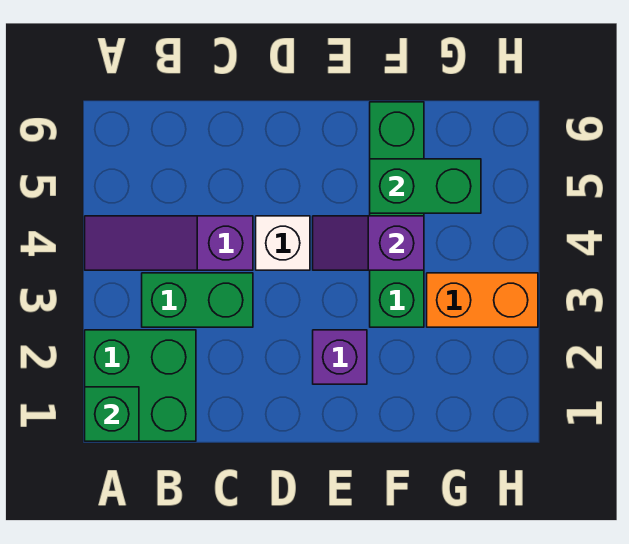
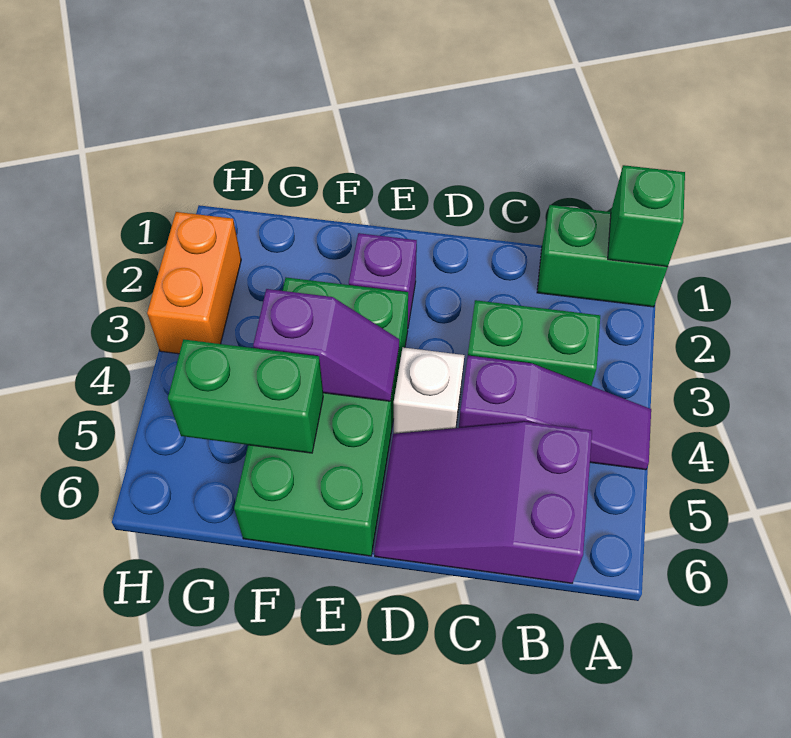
green brick A1:B2 level 1 -> green brick A1:B1 level 1
none -> purple slope B5:D6 level 1 top B
green brick F3:F6 level 1 -> green brick E3:F6 level 1
orange brick G3:H3 level 1 -> orange brick H2:H3 level 1

